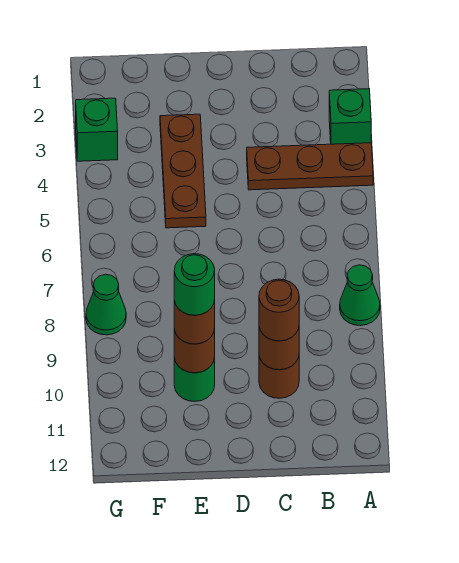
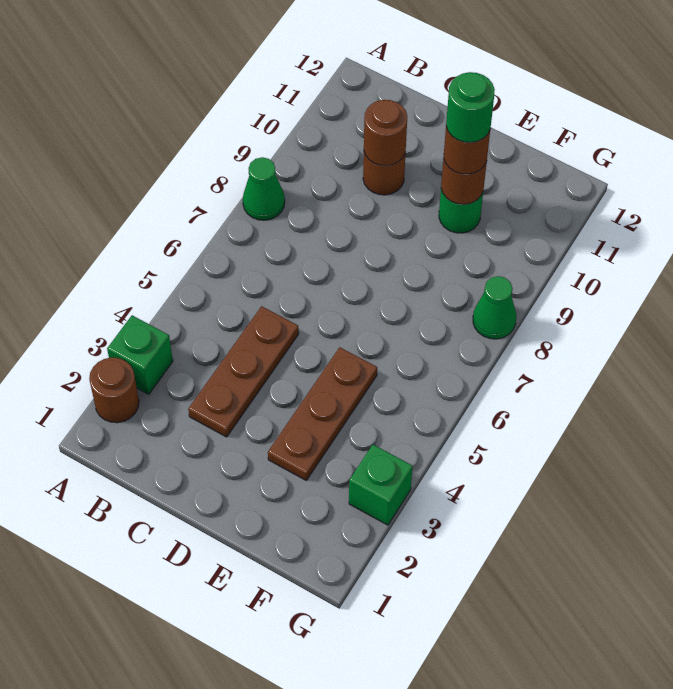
brown plate A4:C4 level 1 -> brown plate C3:C5 level 1
brown round brick C10 level 3 -> brown round brick A2 level 1

